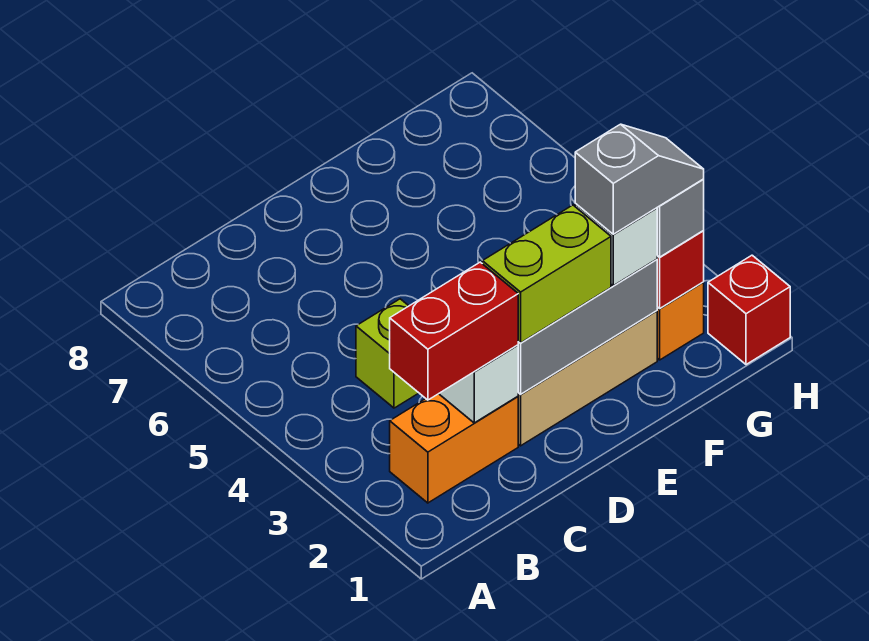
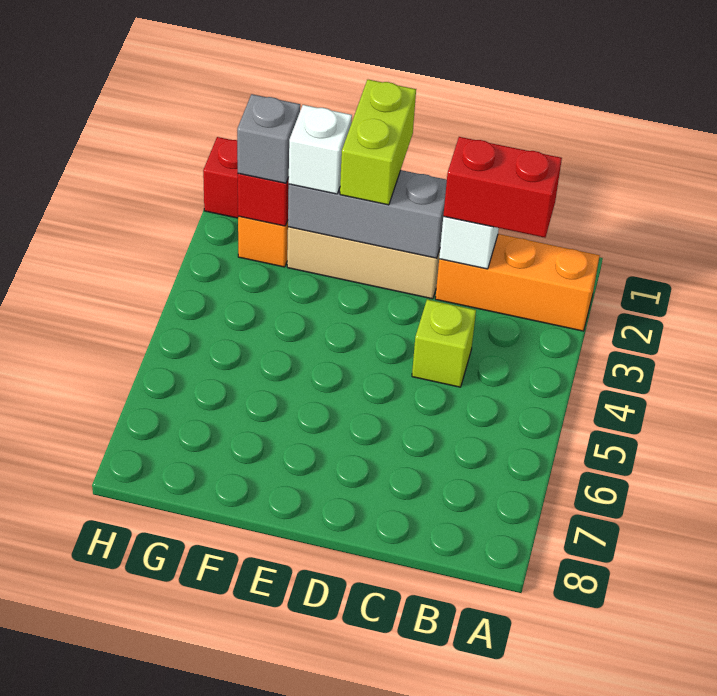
orange brick B2:C2 level 1 -> orange brick A2:C2 level 1
lime brick D2:E2 level 3 -> lime brick E1:E2 level 3
grey slope F2:G2 level 4 top F -> none

